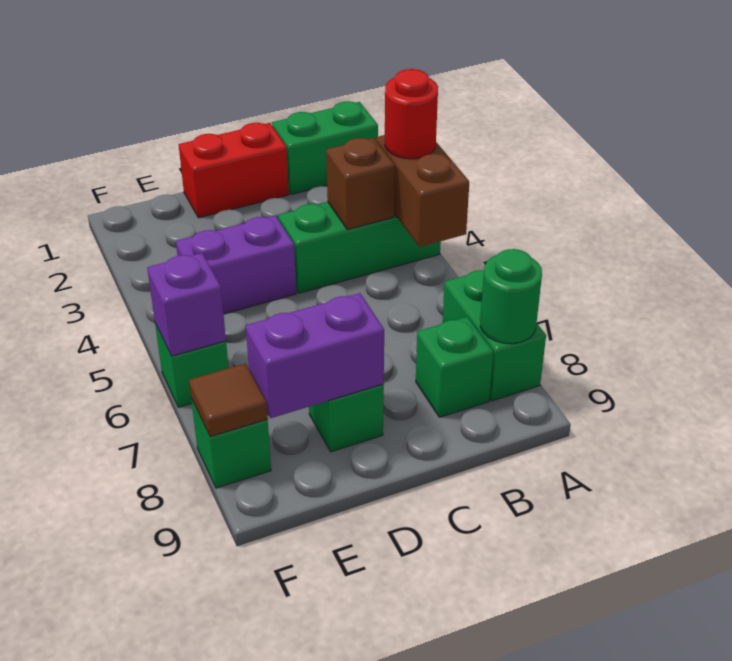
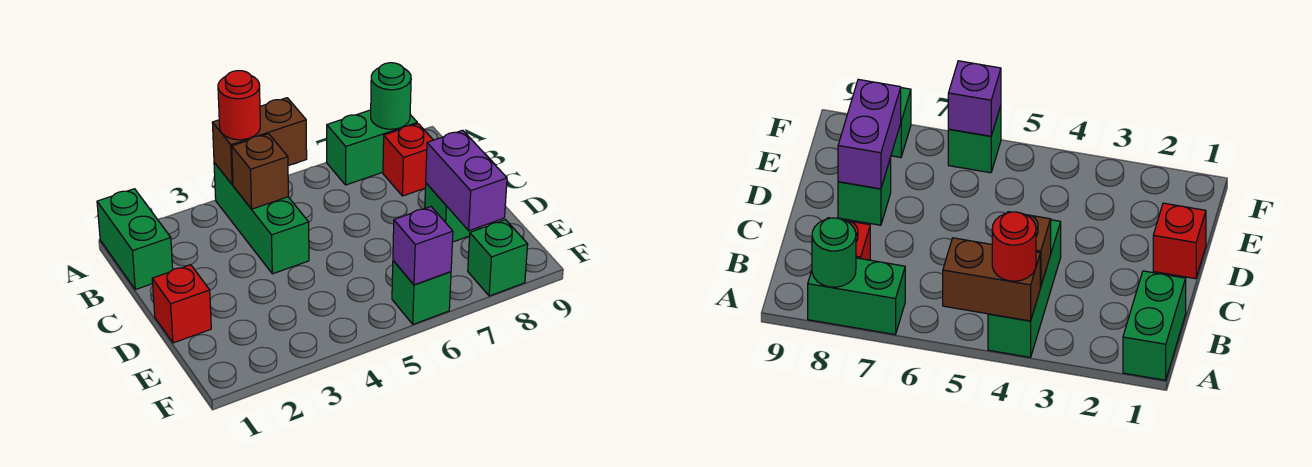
green brick B8 level 1 -> red brick B8 level 1
red brick C1:D1 level 1 -> red brick D1 level 1
purple brick D4:E4 level 1 -> none
brown tile F8 level 2 -> none

